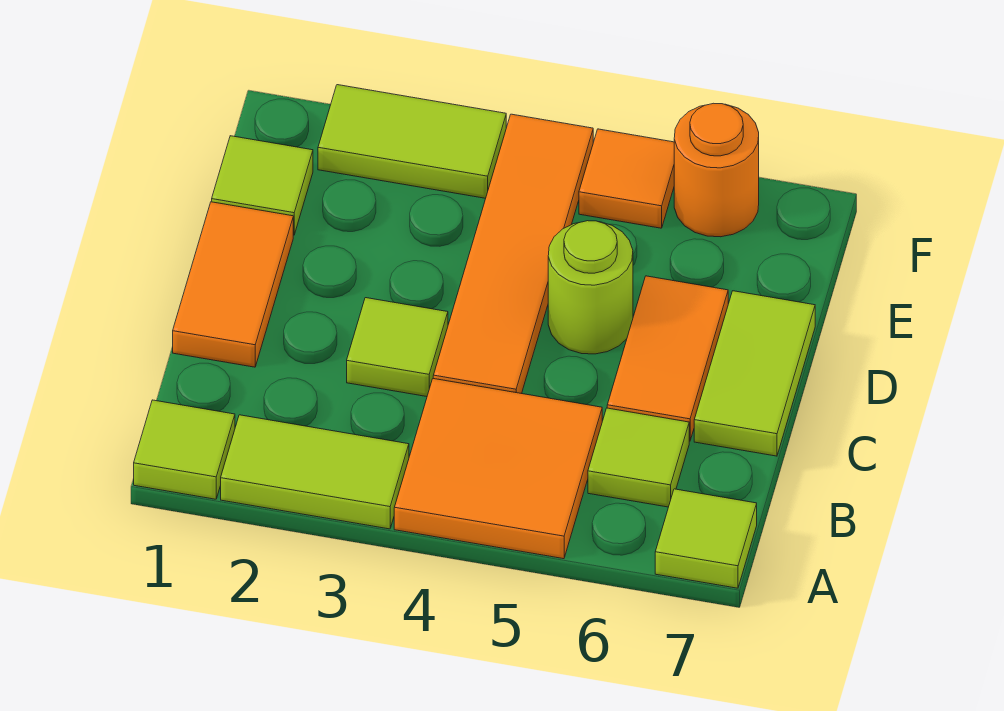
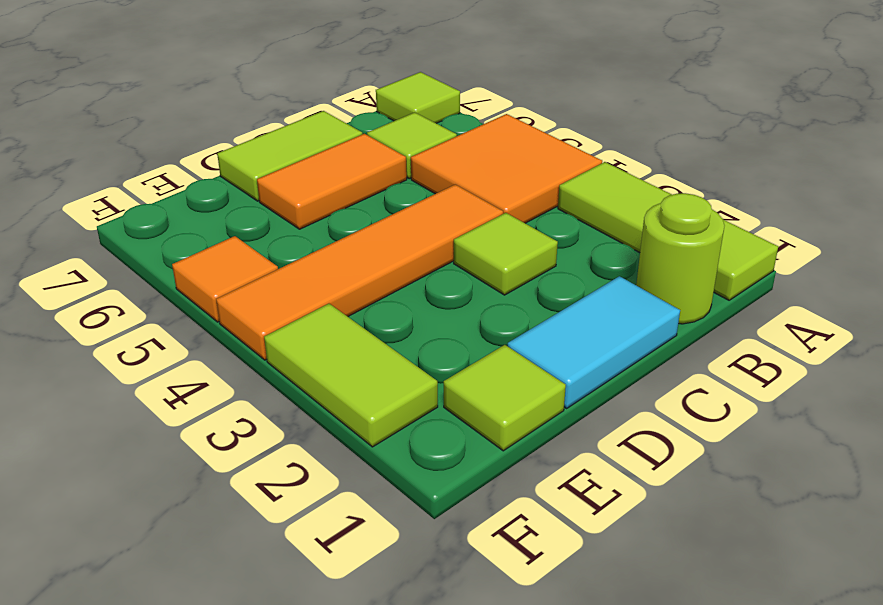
orange tile C1:D1 level 1 -> cyan tile C1:D1 level 1
lime round brick D5 level 1 -> lime round brick B1 level 1
orange round brick F6 level 1 -> none

